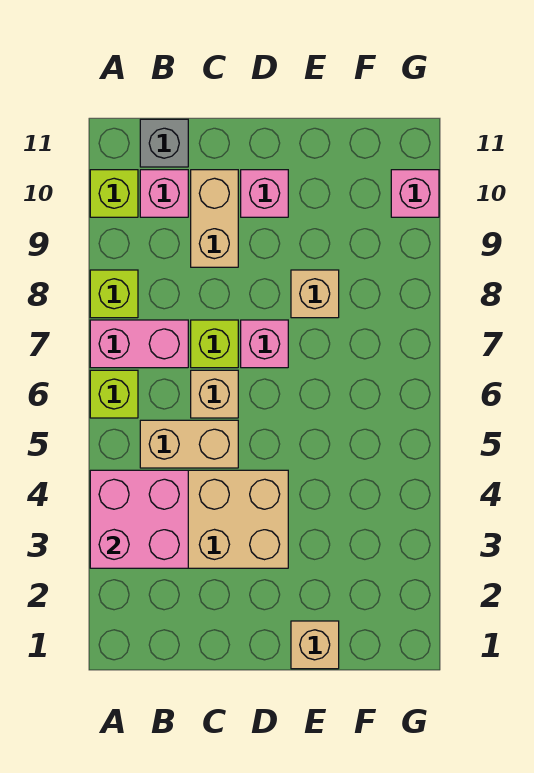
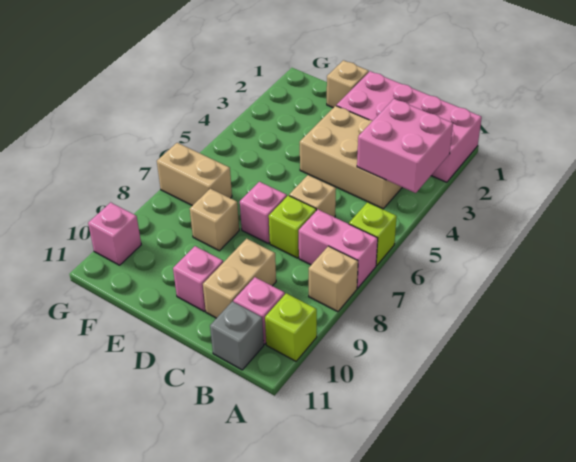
none -> pink brick A1:D2 level 1
lime brick A8 level 1 -> tan brick A8 level 1
tan brick B5:C5 level 1 -> tan brick F7:G7 level 1

